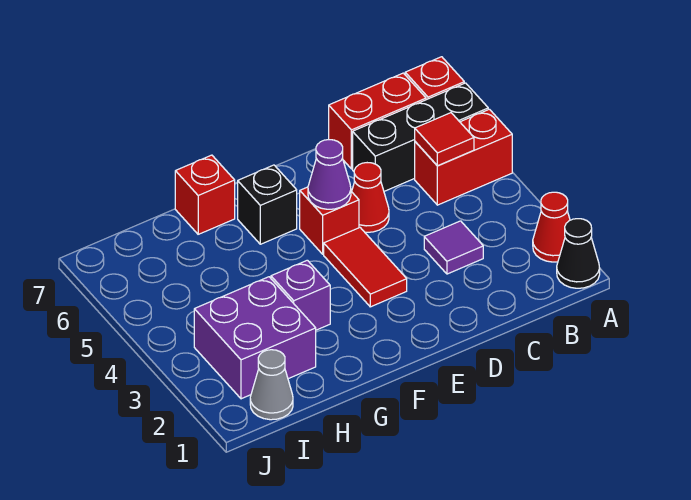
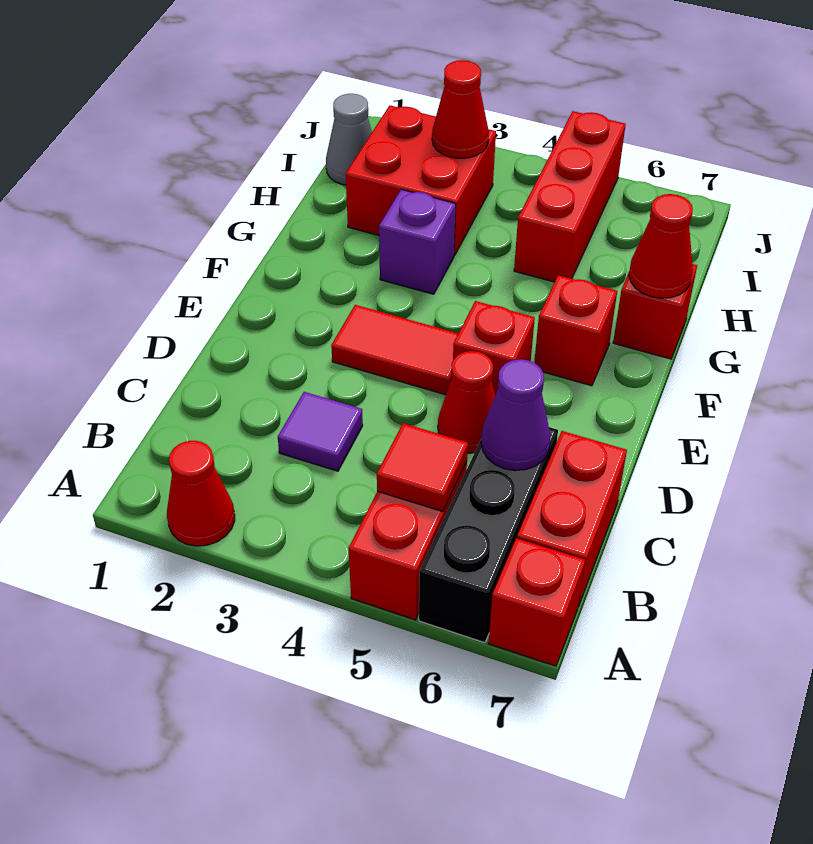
black cone A1 level 1 -> none
purple cone E5 level 2 -> purple cone C6 level 2
black brick F6 level 1 -> red brick F6 level 1
none -> red cone G7 level 2
purple brick H2:I3 level 1 -> red brick H2:I3 level 1
none -> red brick H5:J5 level 1
none -> red cone I3 level 2

